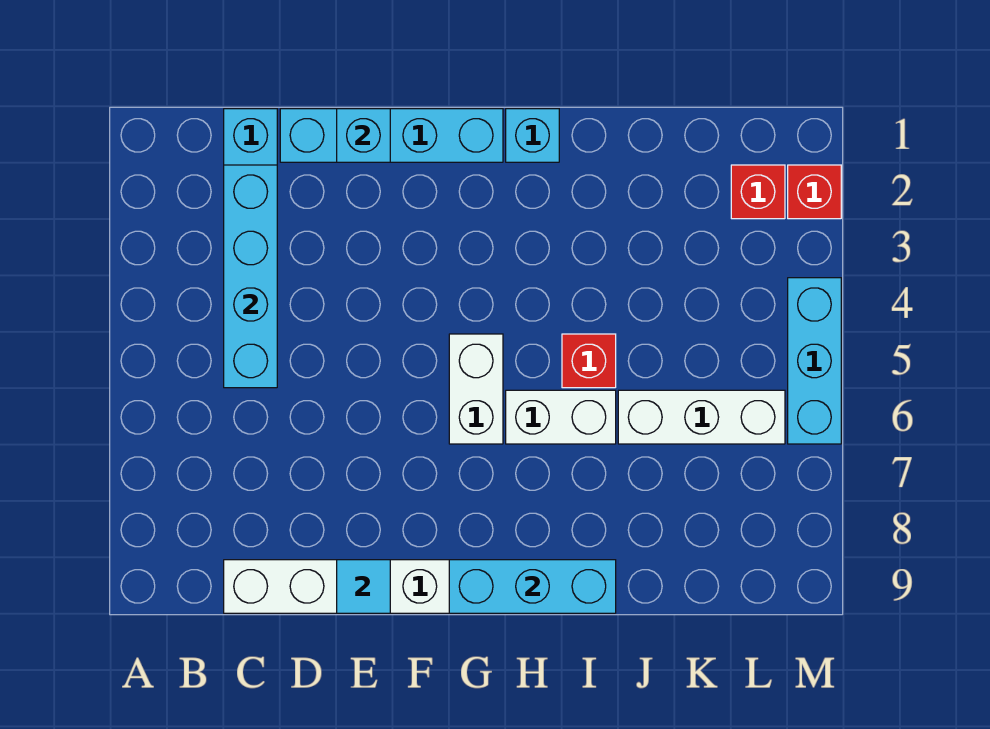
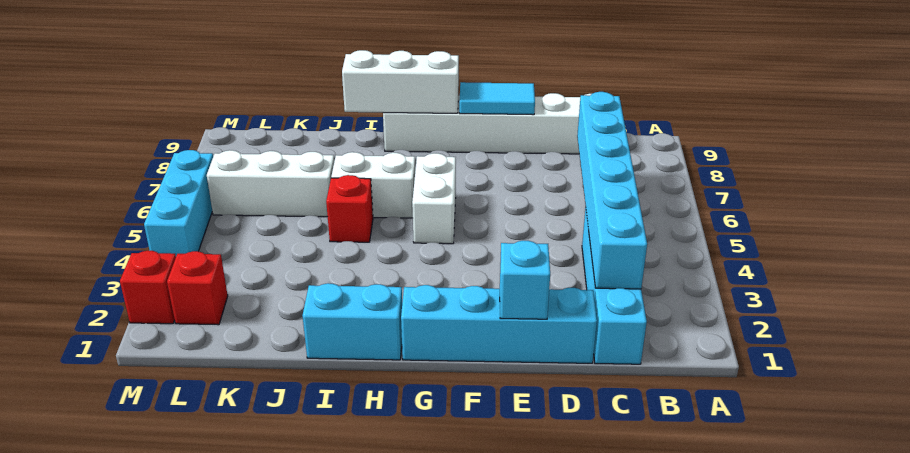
cyan brick C2:C5 level 2 -> cyan brick C2:C7 level 2
cyan tile E9 level 2 -> cyan tile E9:F9 level 2
cyan brick G9:I9 level 2 -> white brick G9:I9 level 2
cyan brick H1 level 1 -> cyan brick H1:I1 level 1

